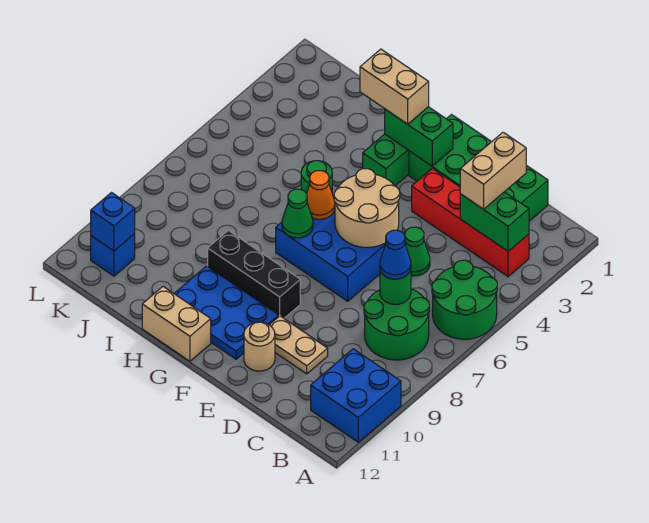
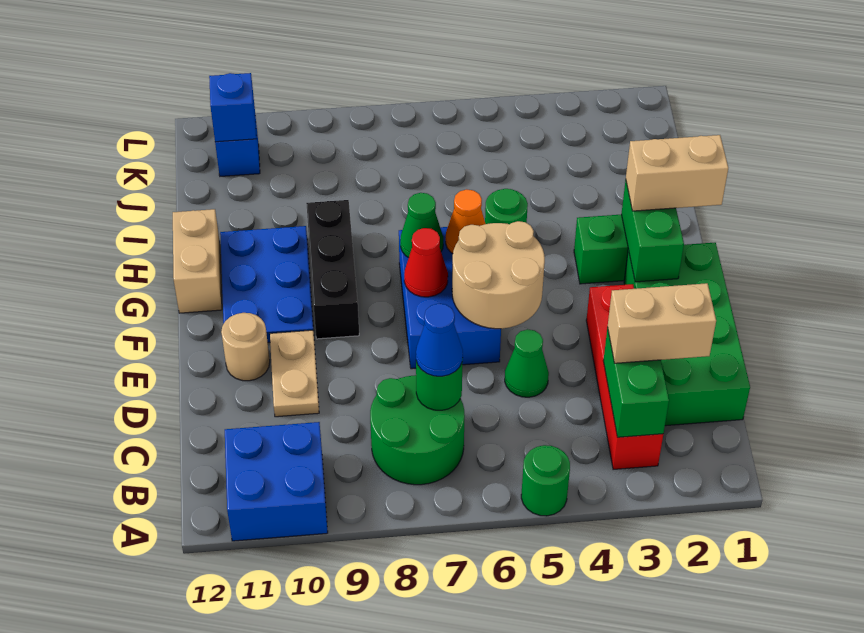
green round brick A5:B6 level 1 -> green round brick A5 level 1
none -> red cone F7 level 2
tan brick G2:H2 level 3 -> tan brick G1:G2 level 3

